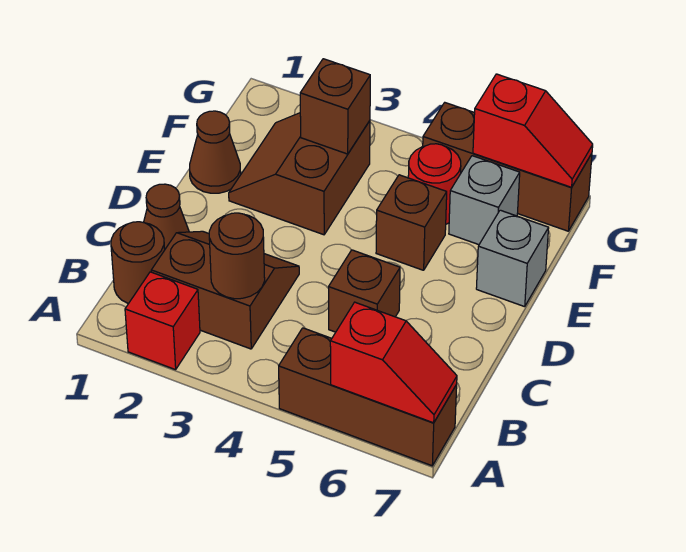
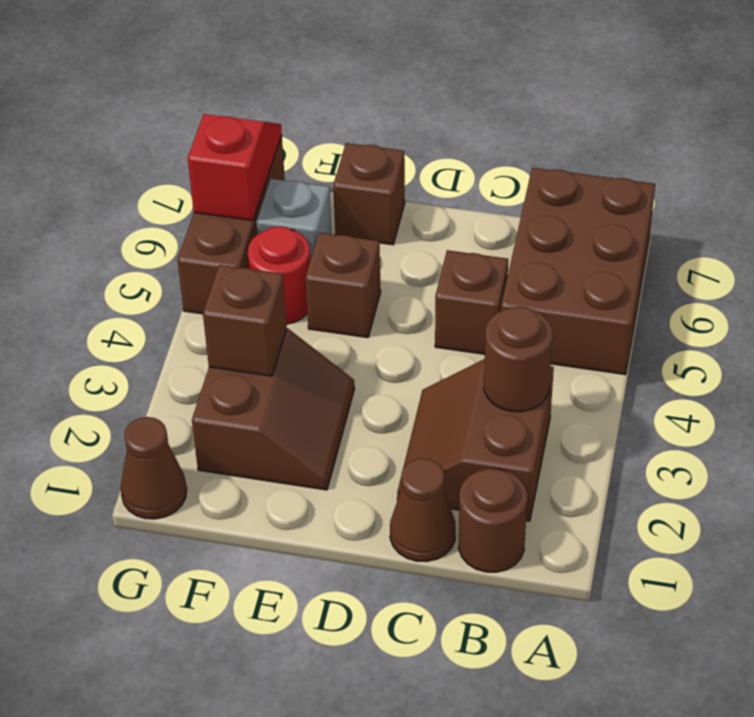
red brick A2 level 1 -> none
brown brick A5:A7 level 1 -> brown brick A5:B7 level 1
red slope A6:A7 level 2 top 6 -> none
brown cone E1 level 1 -> brown cone G1 level 1
brown slope E2:F3 level 1 top 3 -> brown slope E2:F3 level 1 top F
grey brick E7 level 1 -> brown brick E7 level 1

